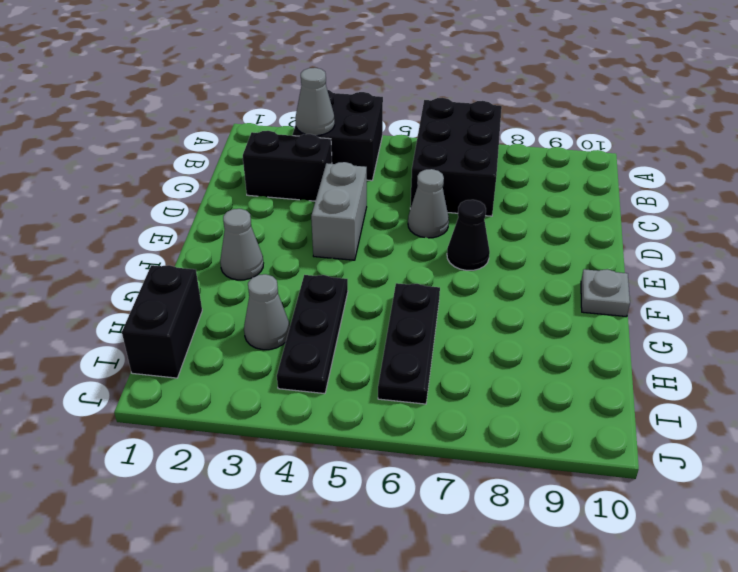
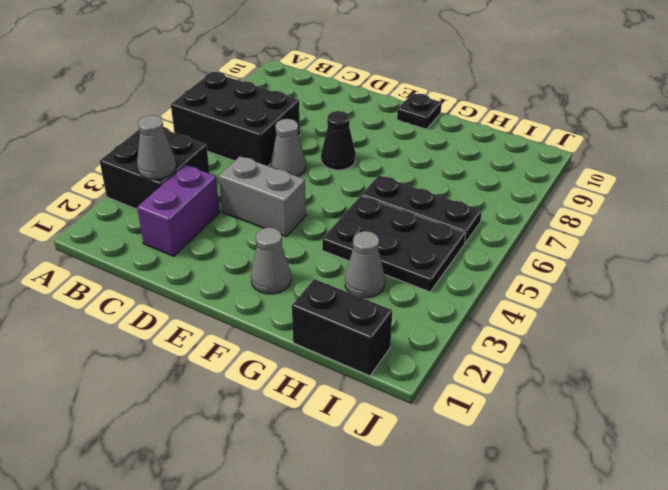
black brick C2:C3 level 1 -> purple brick C2:C3 level 1
grey plate F10 level 1 -> black plate F10 level 1
black plate G4:I4 level 1 -> black plate G4:I5 level 1

